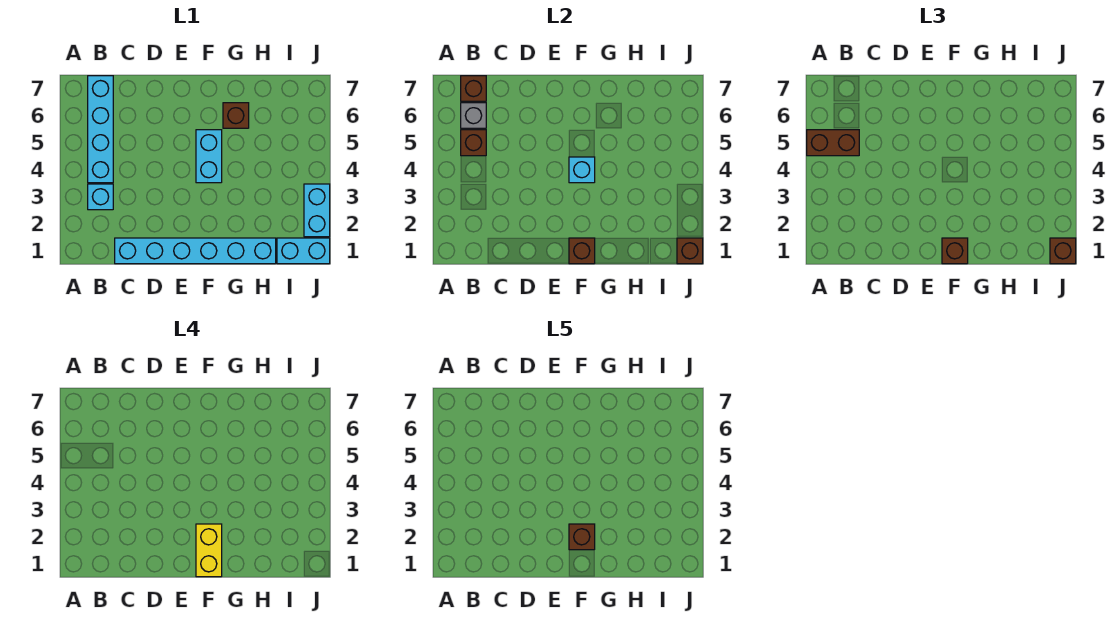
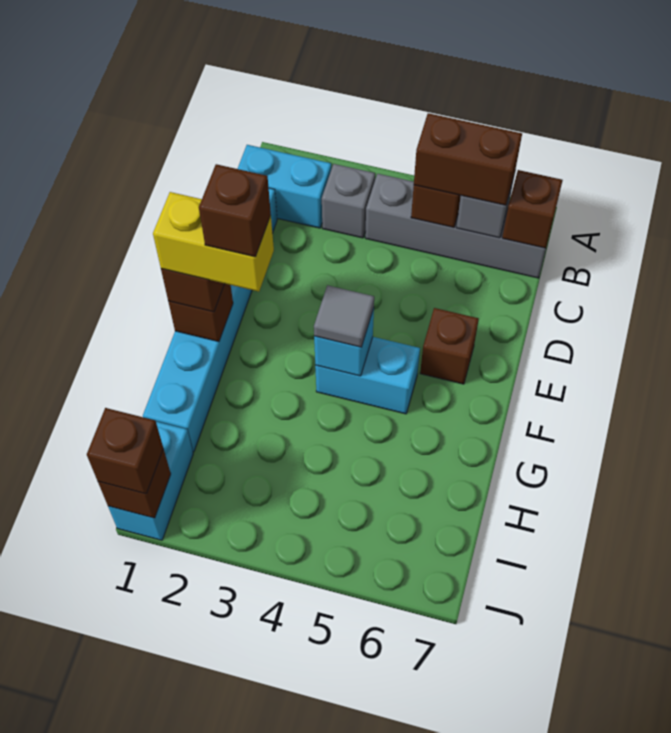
brown brick A5:B5 level 3 -> brown brick B5:B6 level 3
cyan brick B3 level 1 -> grey brick B3 level 1
cyan brick B4:B7 level 1 -> grey brick B4:B7 level 1
none -> grey tile F4 level 3
brown brick G6 level 1 -> brown brick E6 level 1
cyan brick J2:J3 level 1 -> cyan brick B1:B2 level 1

